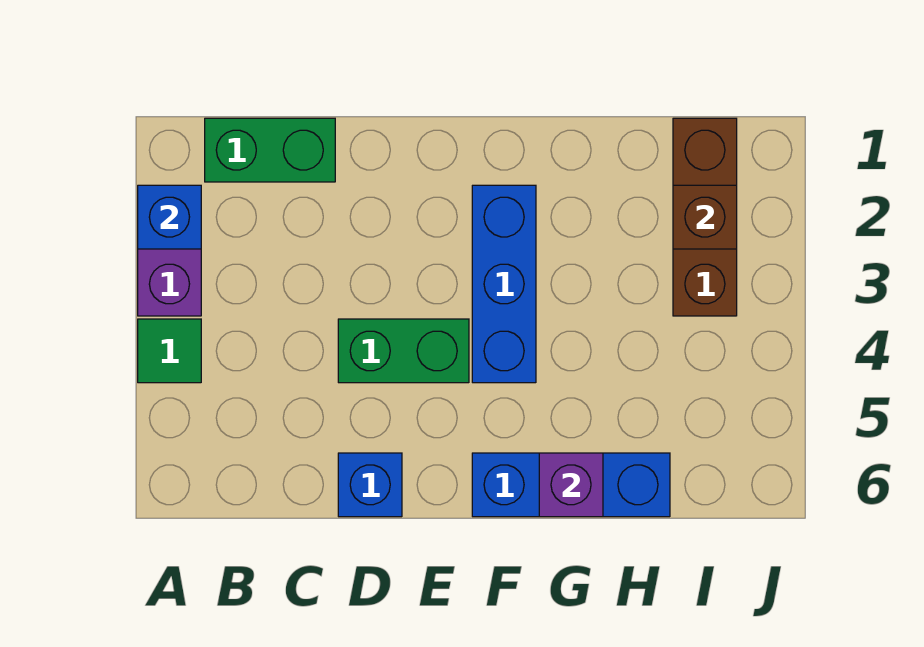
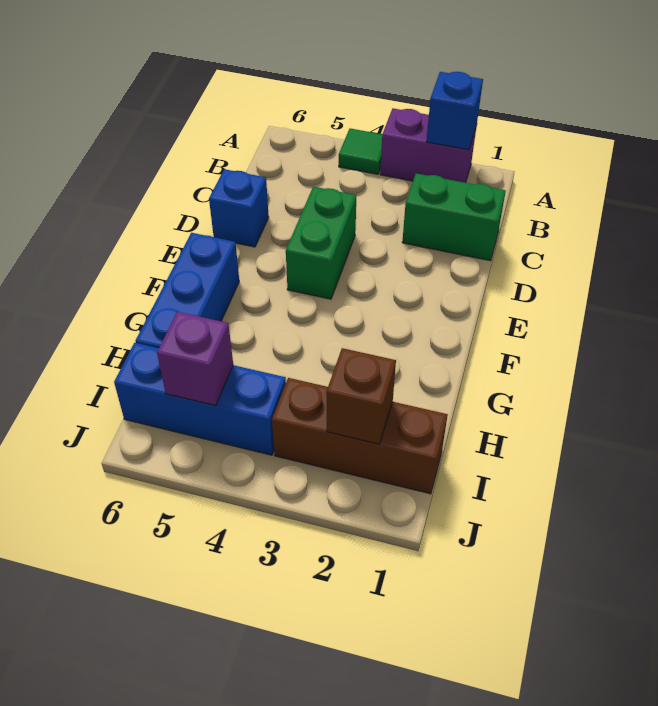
green brick B1:C1 level 1 -> green brick C1:C2 level 1
blue brick F2:F4 level 1 -> blue brick I4:I6 level 1
purple brick G6 level 2 -> purple brick I5 level 2

